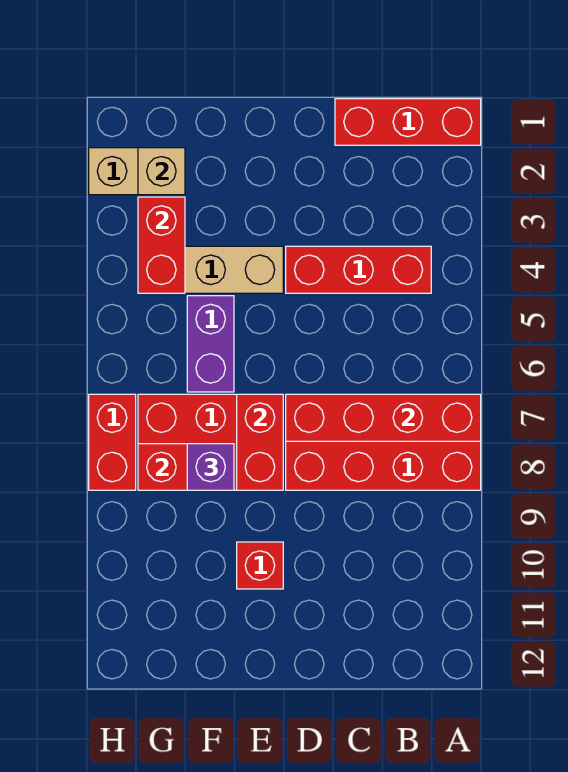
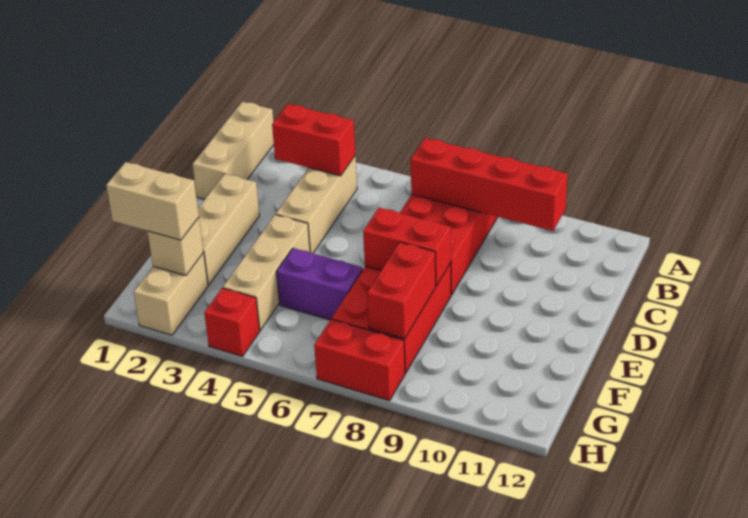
red brick A1:C1 level 1 -> tan brick A1:C1 level 1
red brick A7:D7 level 2 -> red brick B7:B10 level 2
red brick B4:D4 level 1 -> tan brick B4:D4 level 1
none -> tan brick D2:F2 level 1
red brick E10 level 1 -> red brick H4 level 1
purple brick F8 level 3 -> none
none -> tan brick G1:G2 level 3
red brick G3:G4 level 2 -> red brick B3:B4 level 2

